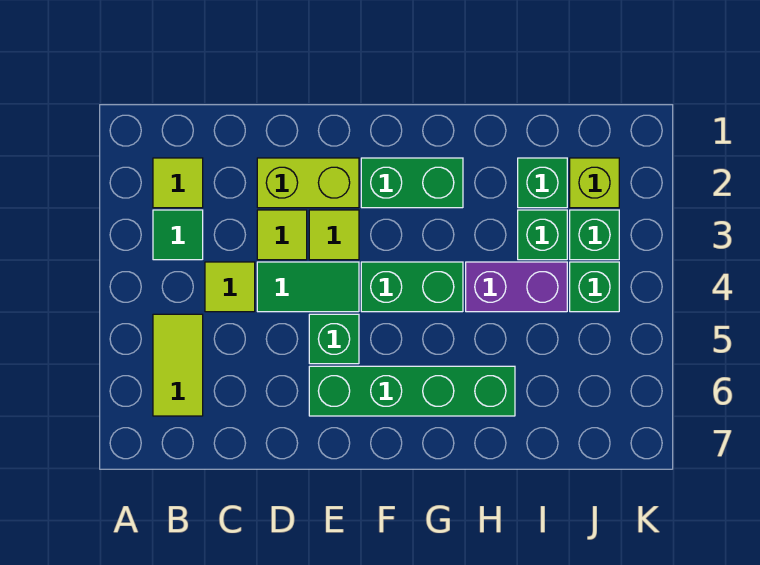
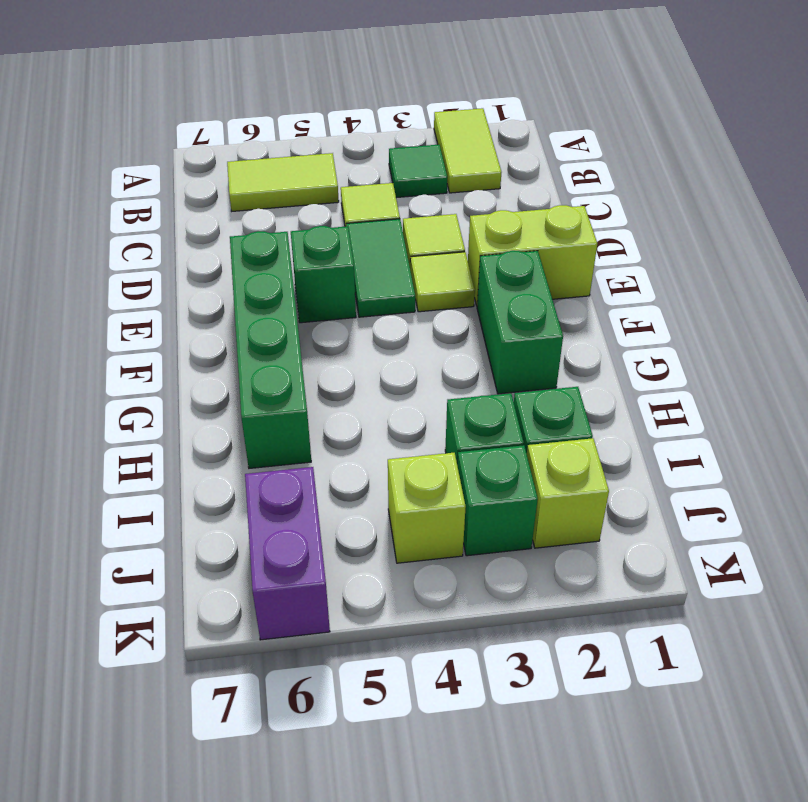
lime tile B2 level 1 -> lime tile A2:B2 level 1
lime brick D2:E2 level 1 -> lime brick E1:E2 level 1
green brick F4:G4 level 1 -> none
purple brick H4:I4 level 1 -> purple brick J6:K6 level 1
green brick J4 level 1 -> lime brick J4 level 1

